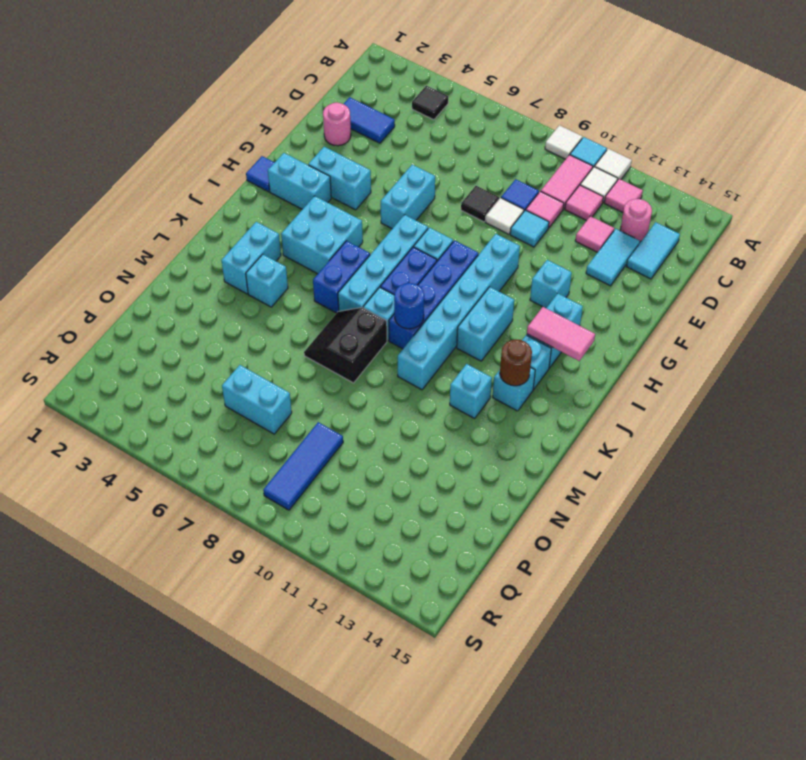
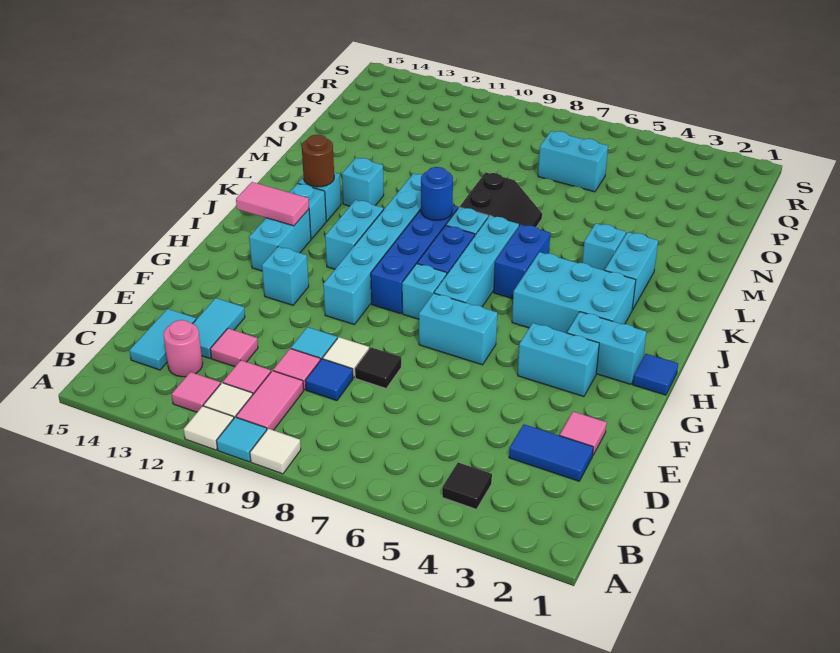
pink round brick E2 level 1 -> pink tile E2 level 1
cyan brick F6:G6 level 1 -> cyan brick G6:G7 level 1
cyan brick I4:J5 level 1 -> cyan brick I3:J5 level 1
blue tile P9:R9 level 1 -> none

